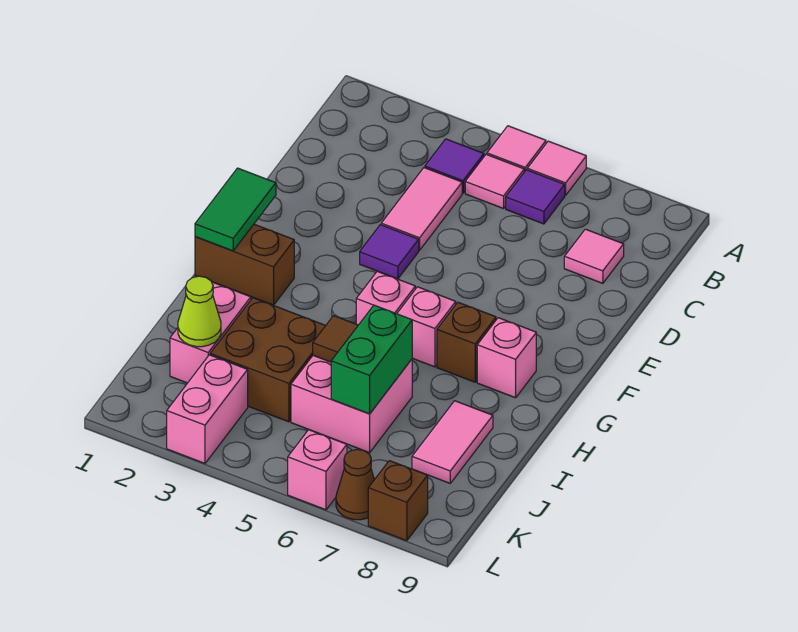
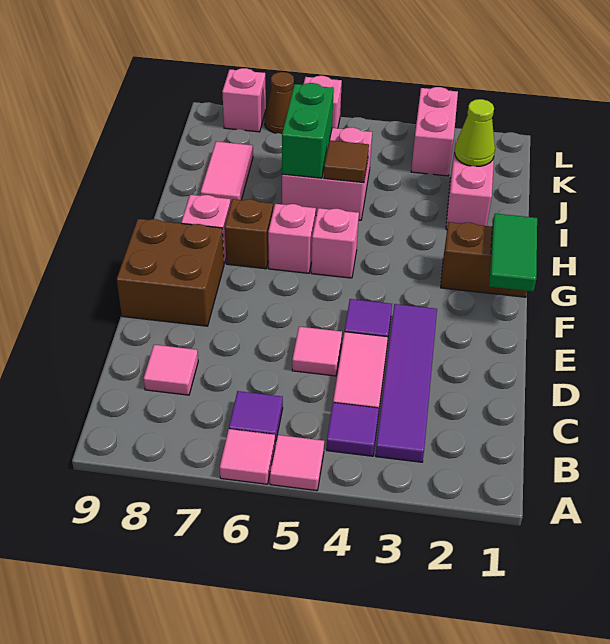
none -> purple tile B3:E3 level 1
pink tile B5 level 1 -> pink tile D5 level 1
brown brick I3:J4 level 1 -> brown brick E8:F9 level 1
brown brick L8 level 1 -> pink brick L8 level 1

